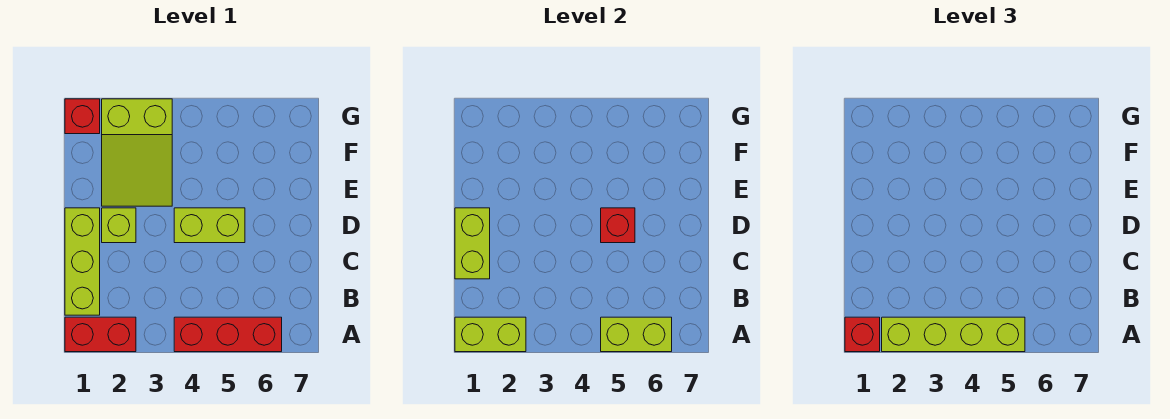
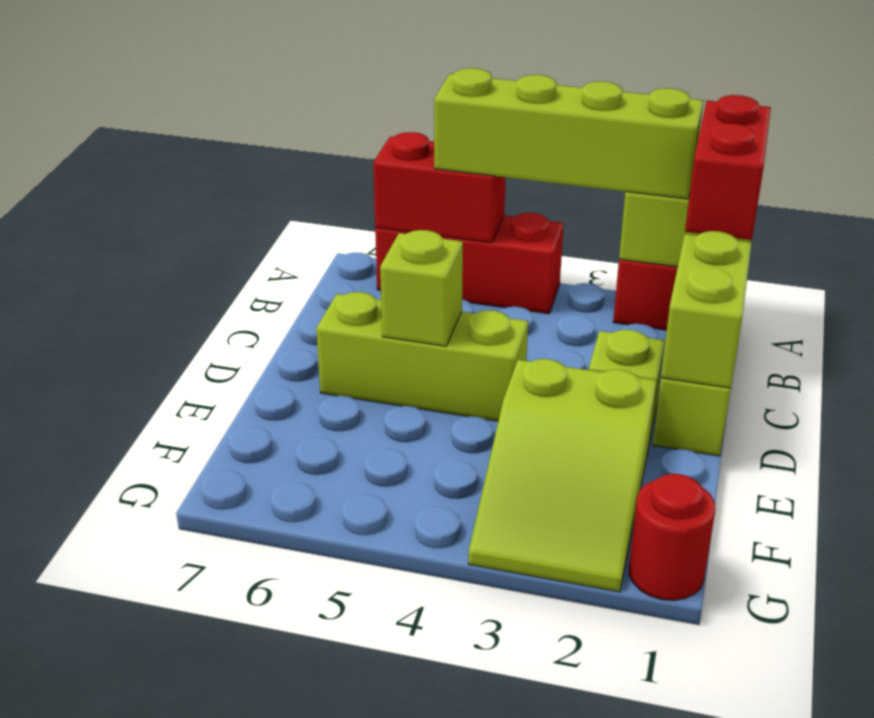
red brick A1 level 3 -> red brick A1:B1 level 3
lime brick A5:A6 level 2 -> red brick A5:A6 level 2
lime brick D4:D5 level 1 -> lime brick D4:D6 level 1
red brick D5 level 2 -> lime brick D5 level 2
lime slope E2:G3 level 1 top G -> lime slope E2:G3 level 1 top E
red brick G1 level 1 -> red round brick G1 level 1

